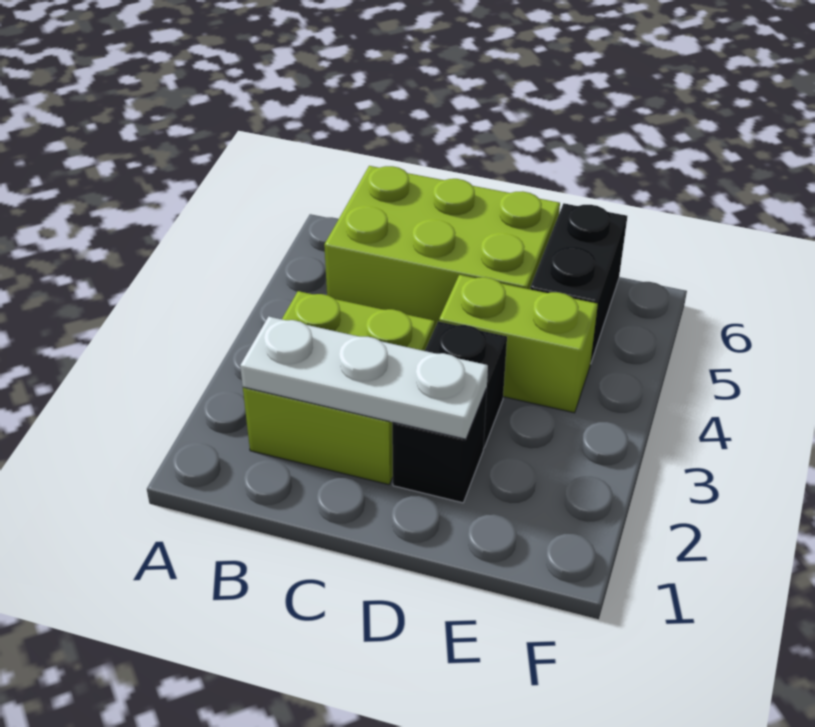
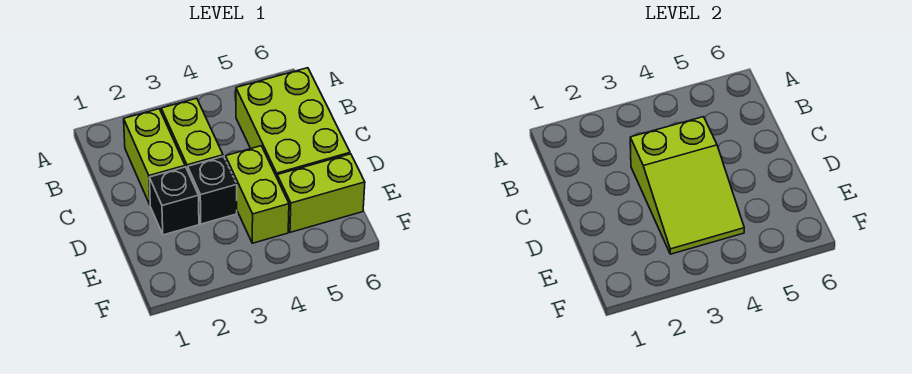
white plate B2:D2 level 2 -> none
none -> lime slope C3:E4 level 2 top C
black brick E5:E6 level 1 -> lime brick E5:E6 level 1

